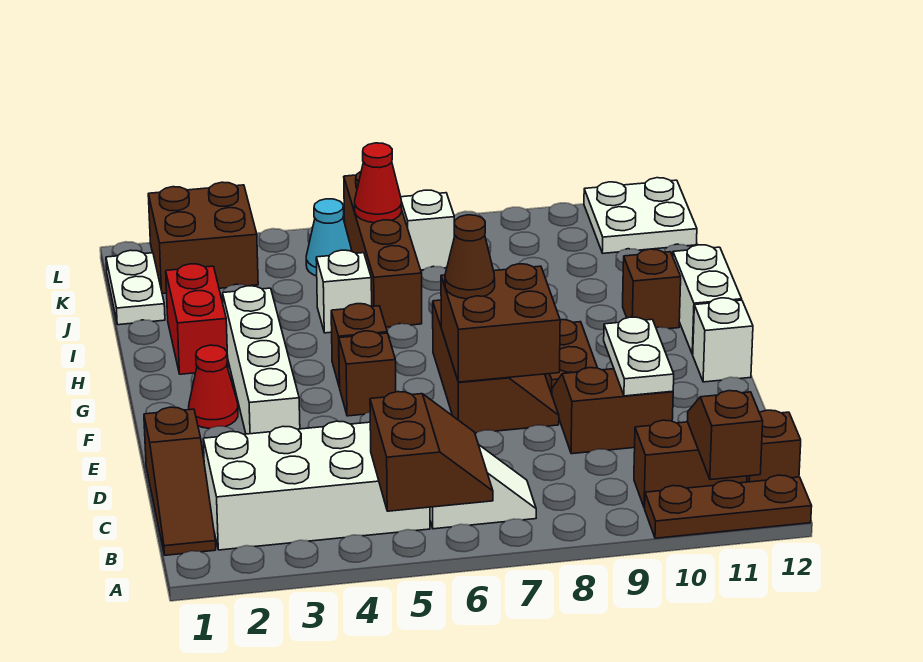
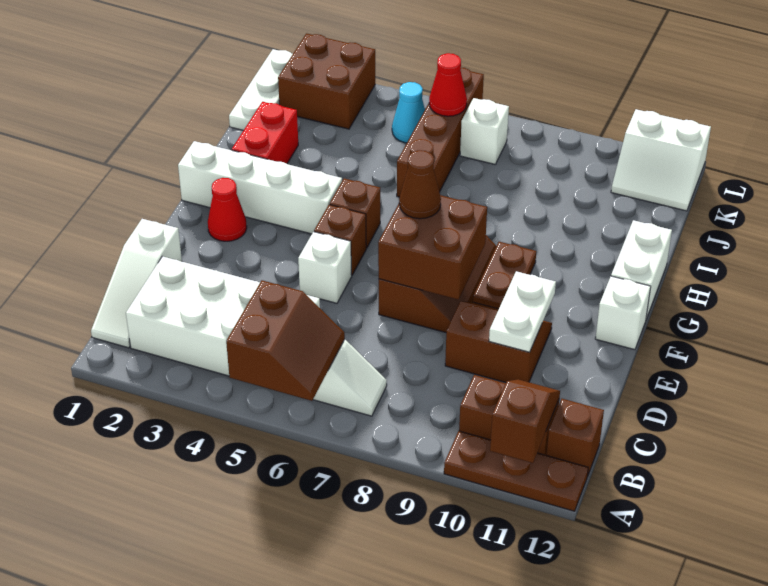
brown slope B1:D1 level 1 top D -> white slope B1:D1 level 1 top D
white brick E3:H3 level 1 -> white brick G1:G4 level 1
brown brick H11 level 1 -> none
white brick I5 level 1 -> white brick E5 level 1
white plate J1:K1 level 1 -> white plate J1:L1 level 1
white plate K11:L12 level 1 -> white slope K11:L12 level 1 top L

